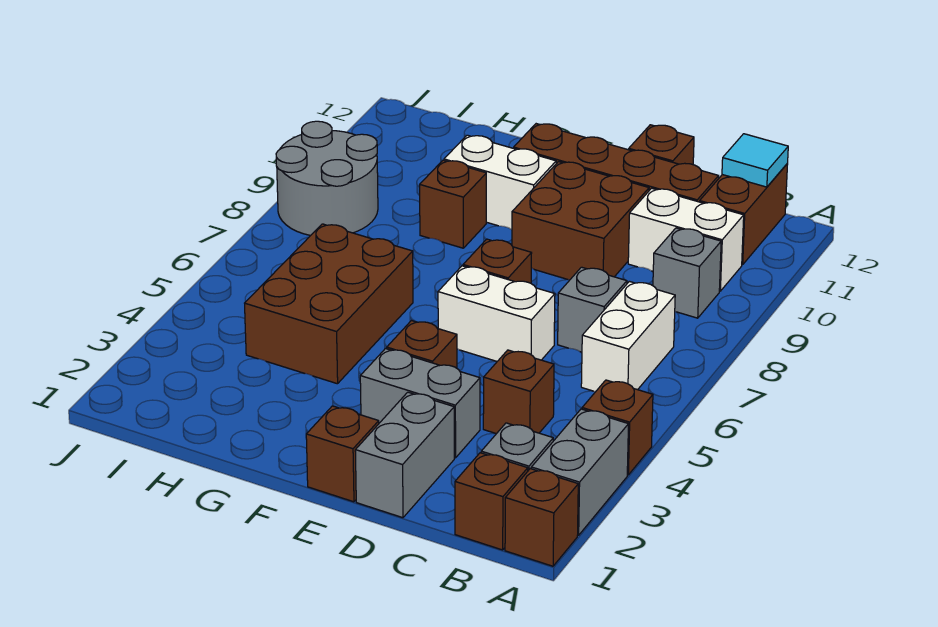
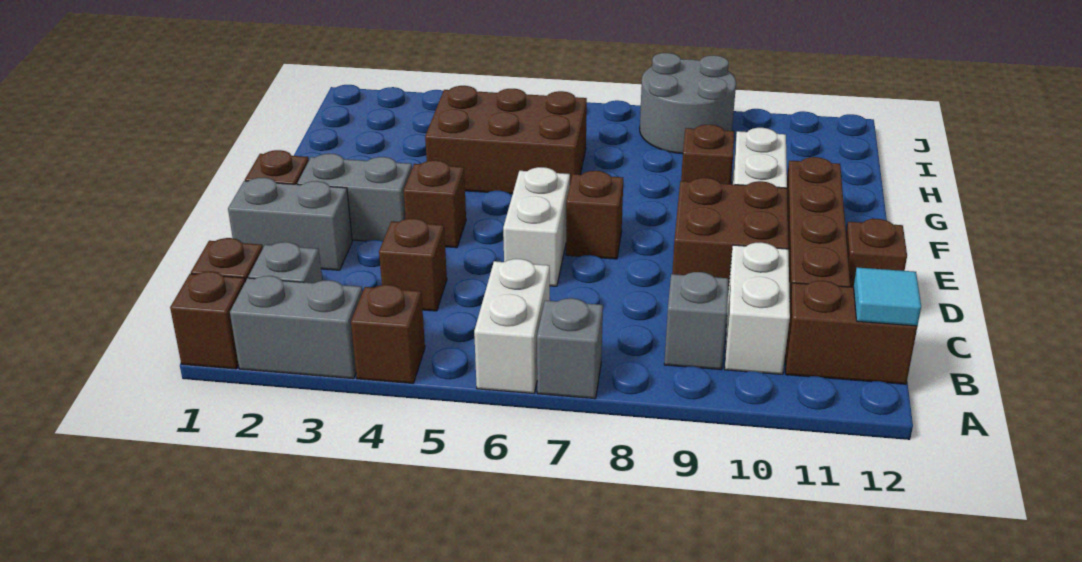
white brick B6:B7 level 1 -> white brick A6:B6 level 1
grey brick C7 level 1 -> grey brick A7 level 1
grey brick D3:E3 level 1 -> grey brick E2:E3 level 1

